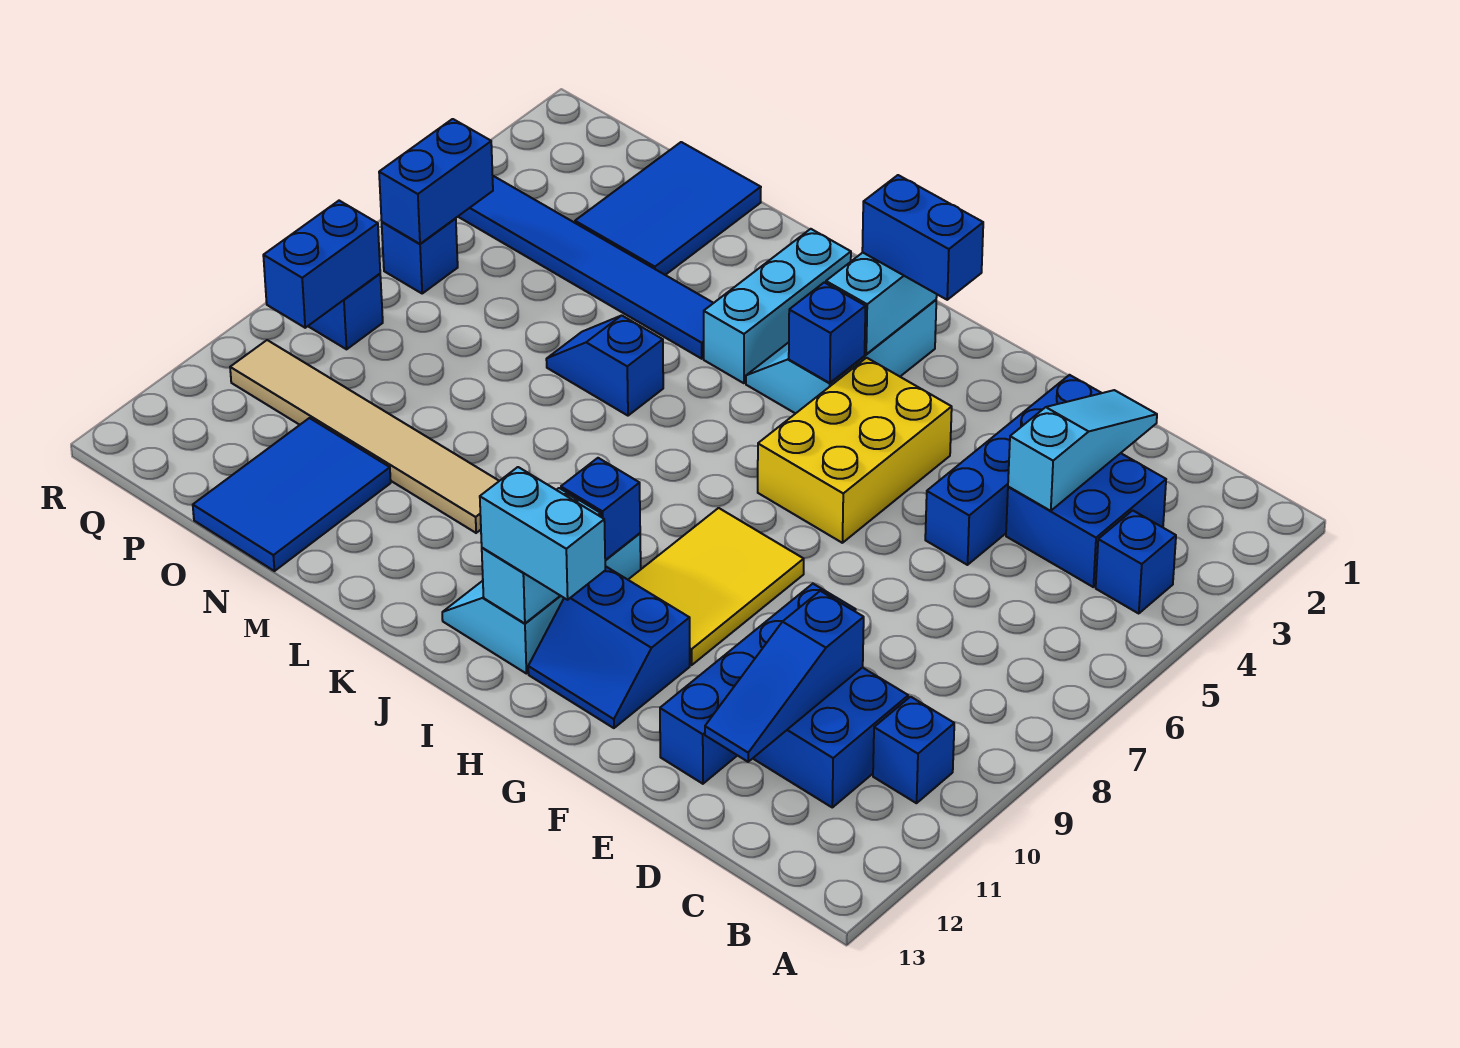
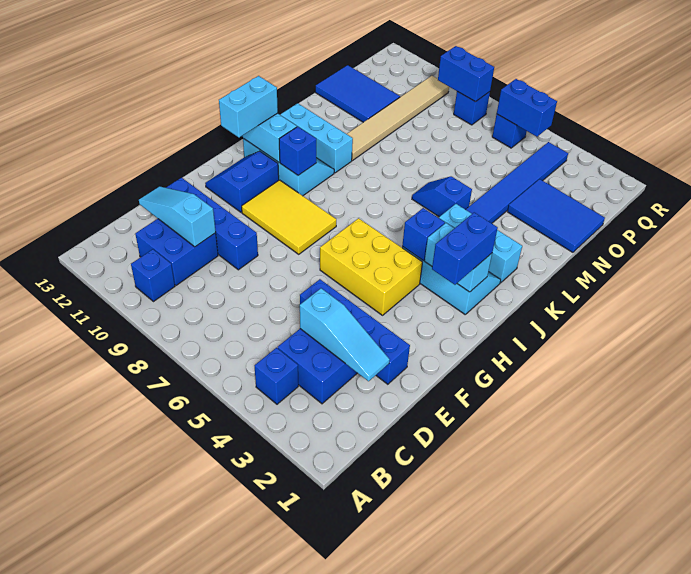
blue slope D10:D12 level 2 top 10 -> cyan slope D10:D12 level 2 top 10
none -> cyan brick K10:K12 level 1
blue slope L6:M6 level 1 top L -> blue slope L5:L6 level 1 top 5

